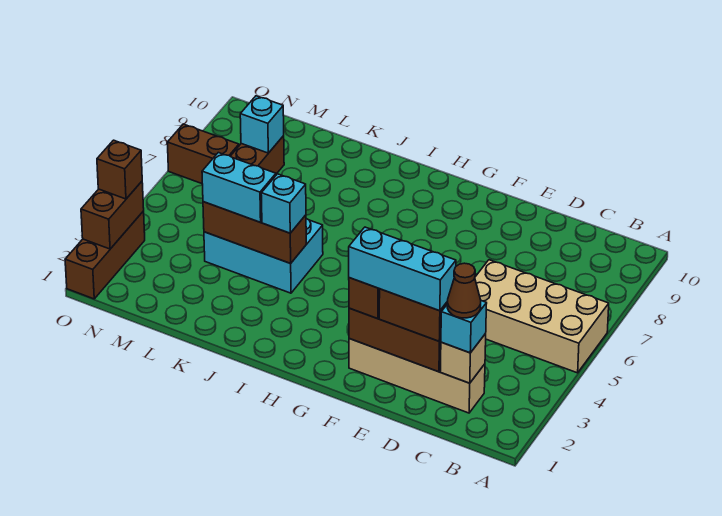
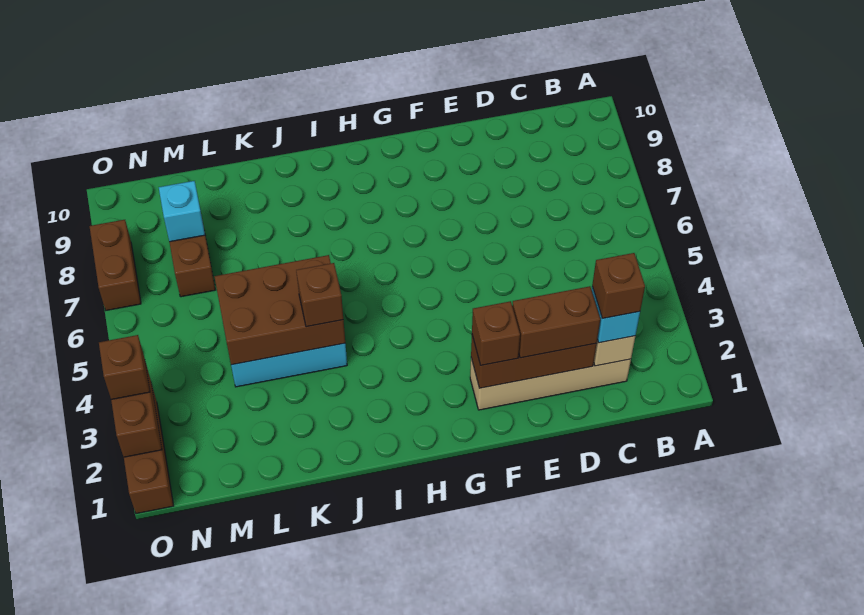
tan brick A5:D6 level 1 -> none
brown cone C2 level 4 -> brown brick C2 level 4
cyan brick D2:F2 level 4 -> none
brown brick J4:L4 level 2 -> brown brick J4:L5 level 2
cyan brick J4 level 3 -> brown brick J4 level 3
cyan brick K4:L4 level 3 -> none
brown brick N7:O7 level 1 -> brown brick O7:O8 level 1

